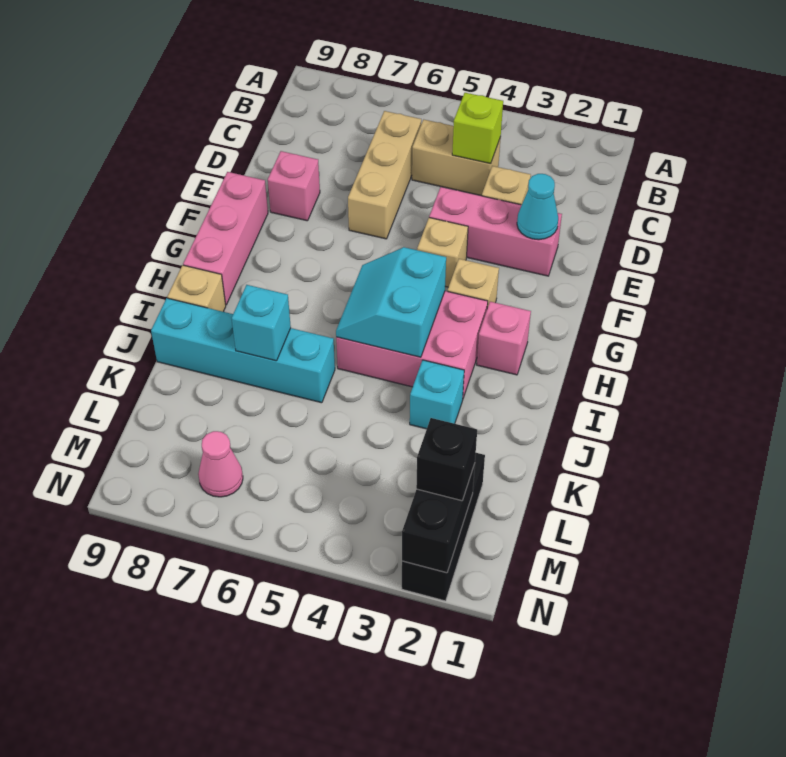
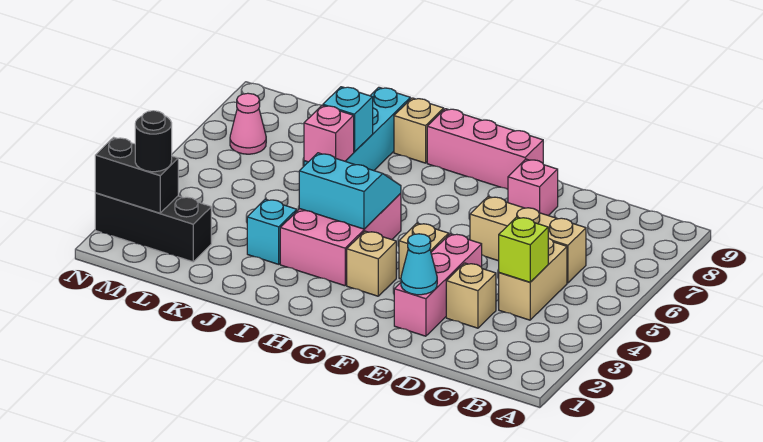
pink brick H2 level 1 -> pink brick J6 level 2
black brick M2 level 3 -> black round brick M2 level 3

